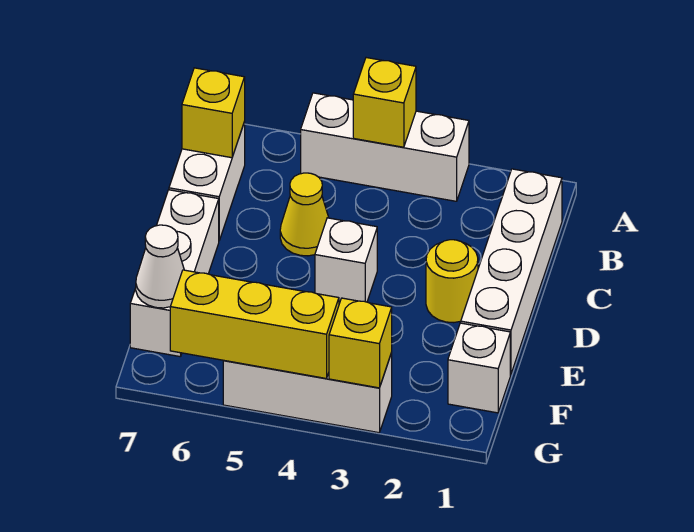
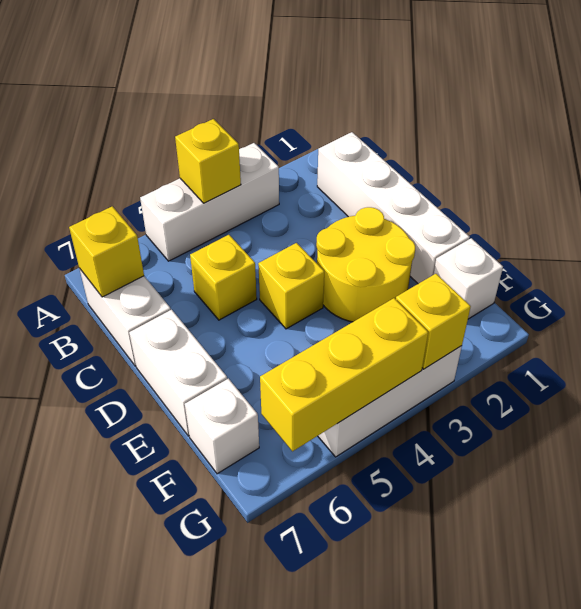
yellow cone C5 level 1 -> yellow brick C5 level 1
yellow round brick D2 level 1 -> yellow round brick D2:E3 level 1
white brick D4 level 1 -> yellow brick D4 level 1
white cone F7 level 2 -> none

